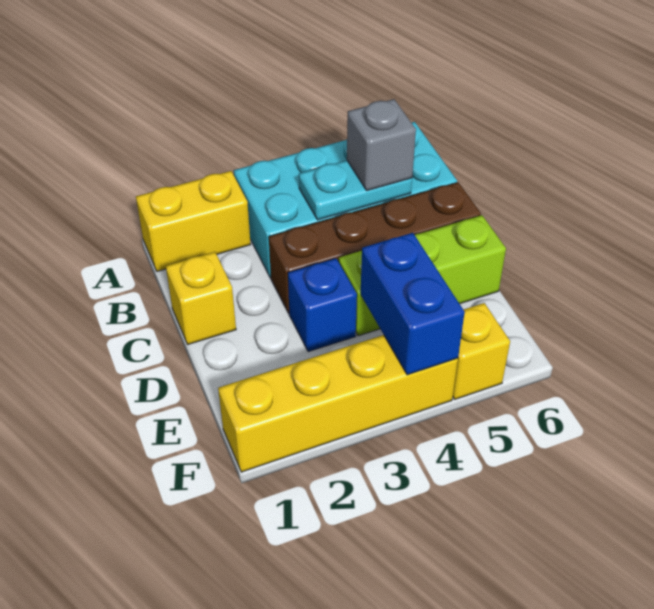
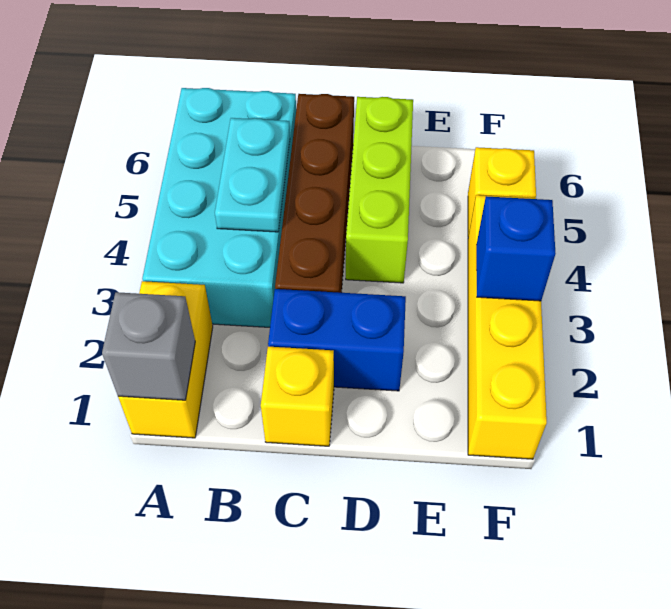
grey brick B5 level 3 -> grey brick A1 level 2
blue brick D3 level 1 -> blue brick F3 level 2
blue brick E4:F4 level 2 -> blue brick C2:D2 level 1

